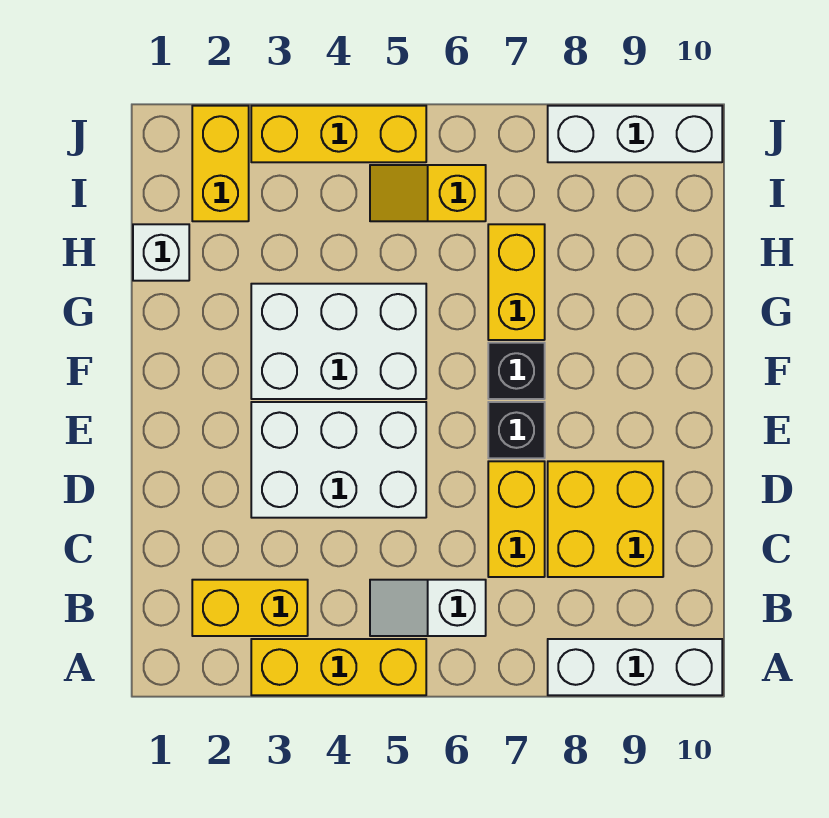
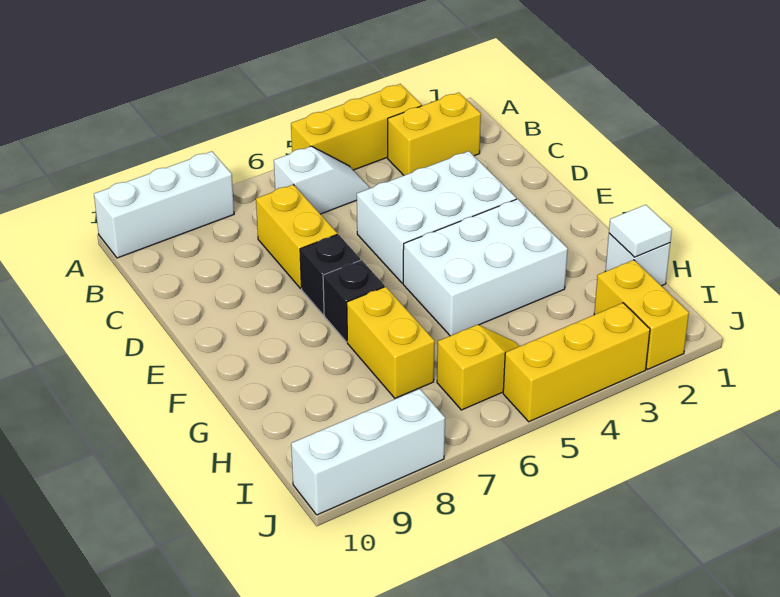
yellow brick C8:D9 level 1 -> none
none -> white tile H1 level 2

